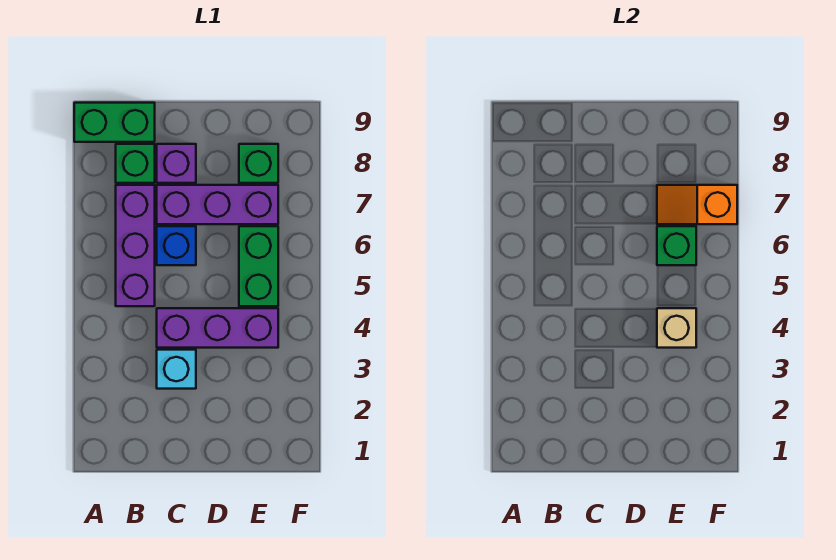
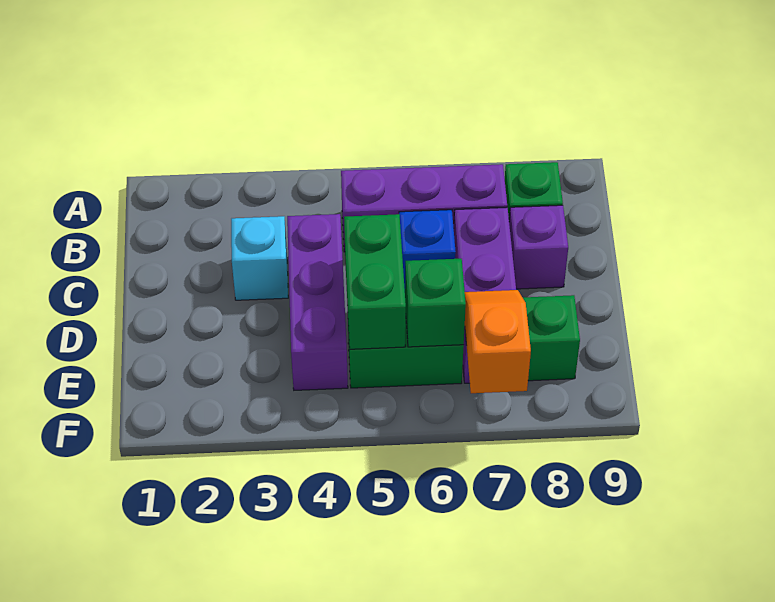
green brick A9:B9 level 1 -> green brick D5:E5 level 2
tan brick E4 level 2 -> none

